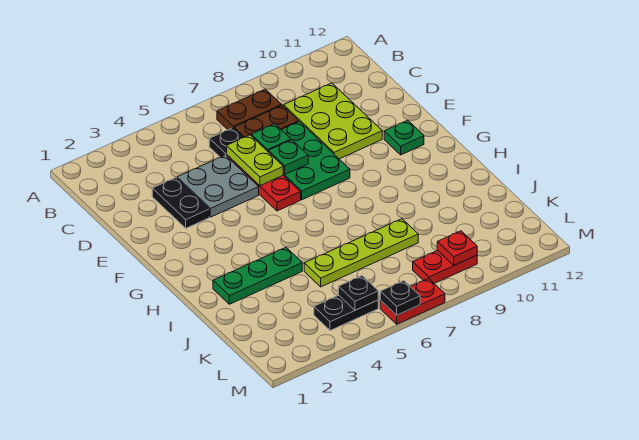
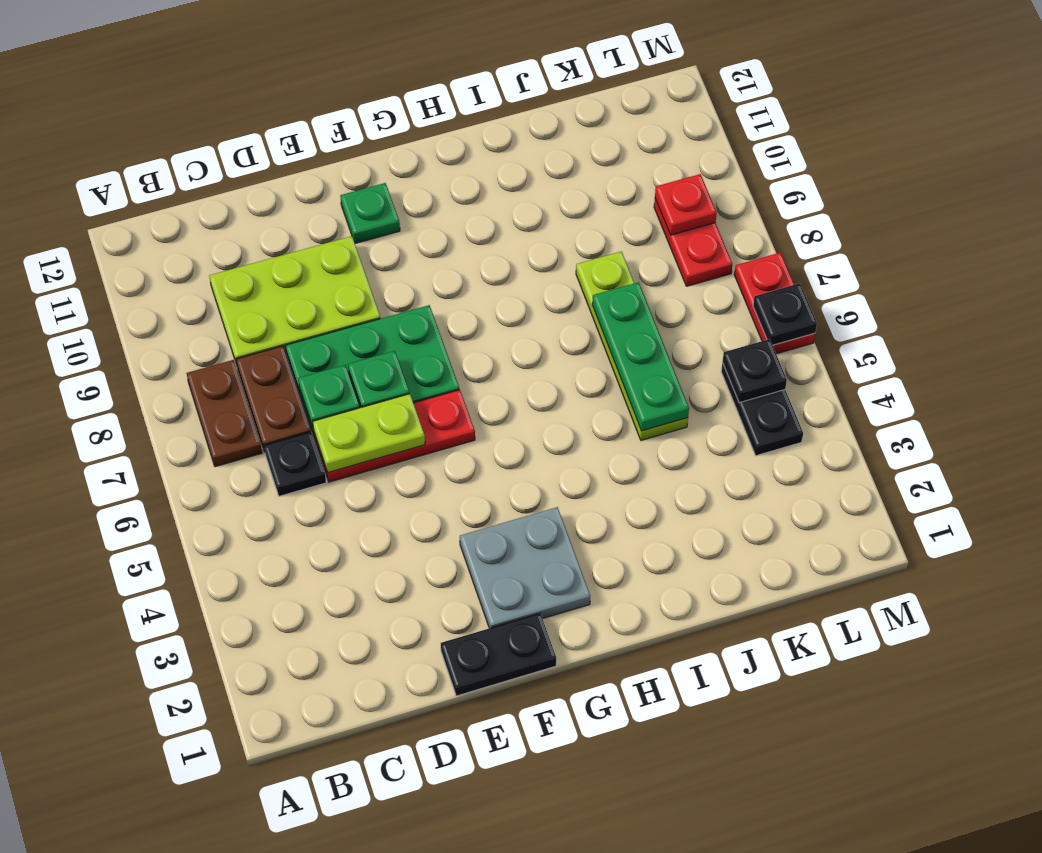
black plate D3:E3 level 1 -> black plate E1:F1 level 1
grey plate D4:E5 level 1 -> grey plate F2:G3 level 1
green plate I2:I4 level 1 -> green plate J5:J7 level 2

